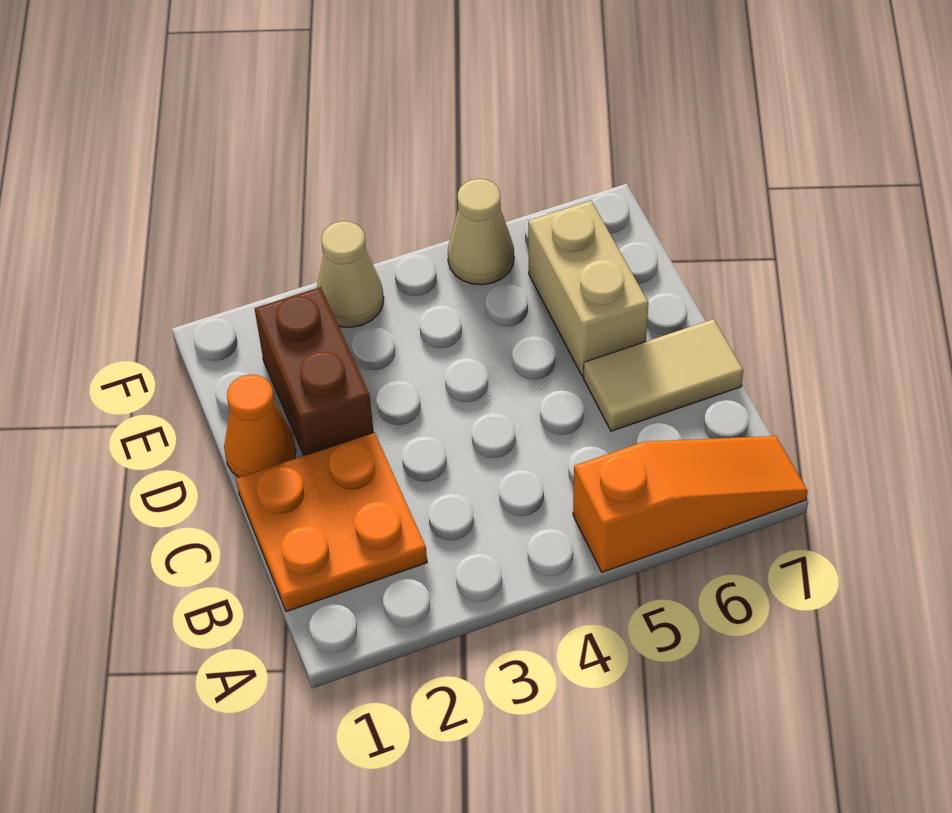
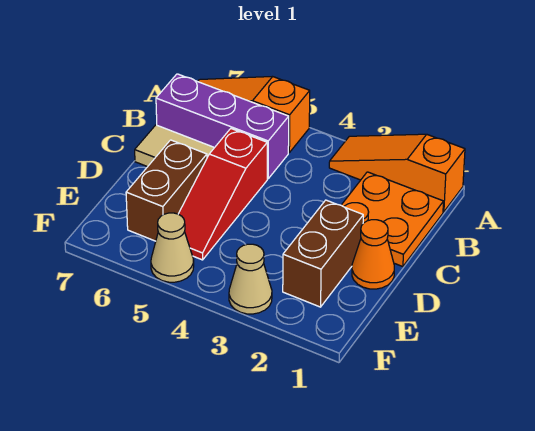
none -> orange slope A1:A3 level 1 top 1
none -> purple brick B5:B7 level 1
none -> red slope C5:E5 level 1 top C
tan brick D6:E6 level 1 -> brown brick D6:E6 level 1

